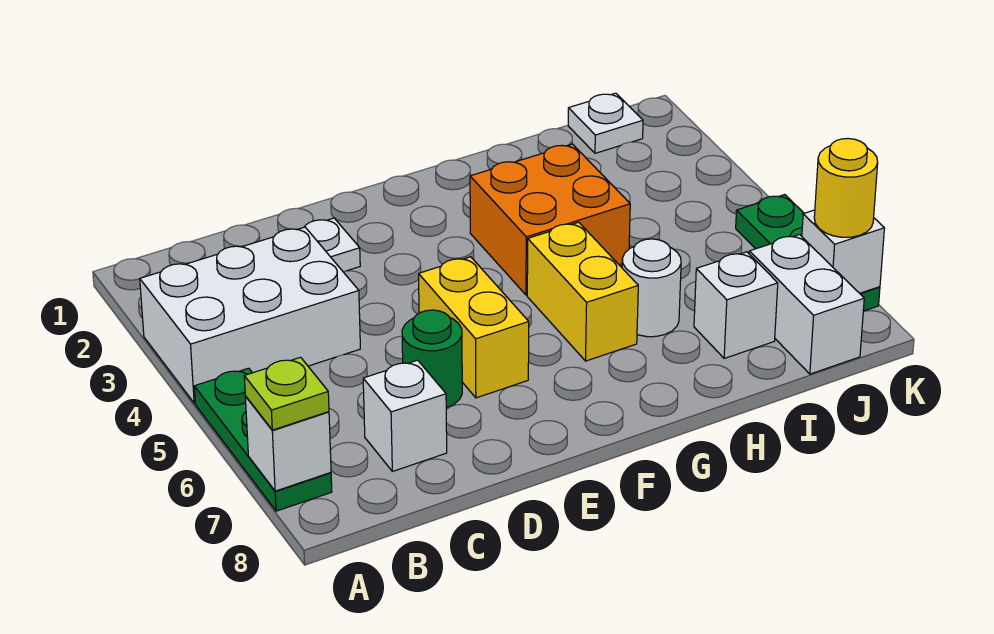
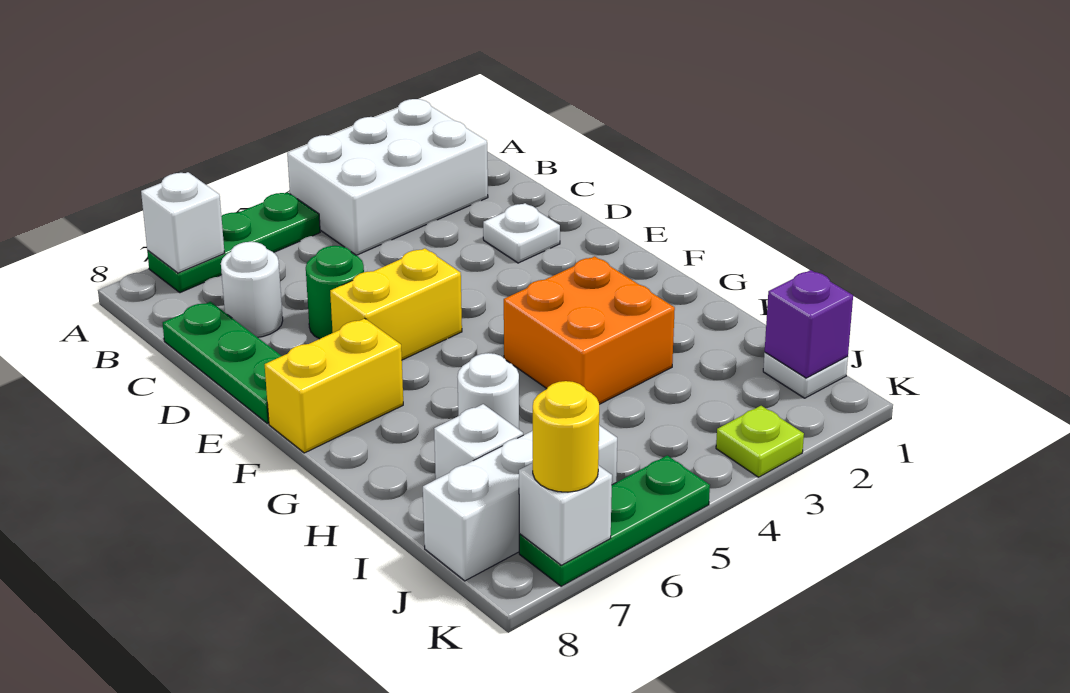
white brick A3:C4 level 1 -> white brick A2:B4 level 1
lime plate A7 level 3 -> lime plate K3 level 1
white brick C7 level 1 -> white round brick C7 level 1
none -> green plate C8:E8 level 1
yellow brick G5:G6 level 1 -> yellow brick F7:F8 level 1
none -> purple brick J1 level 2
white brick J7:J8 level 1 -> white brick J6:J8 level 1

